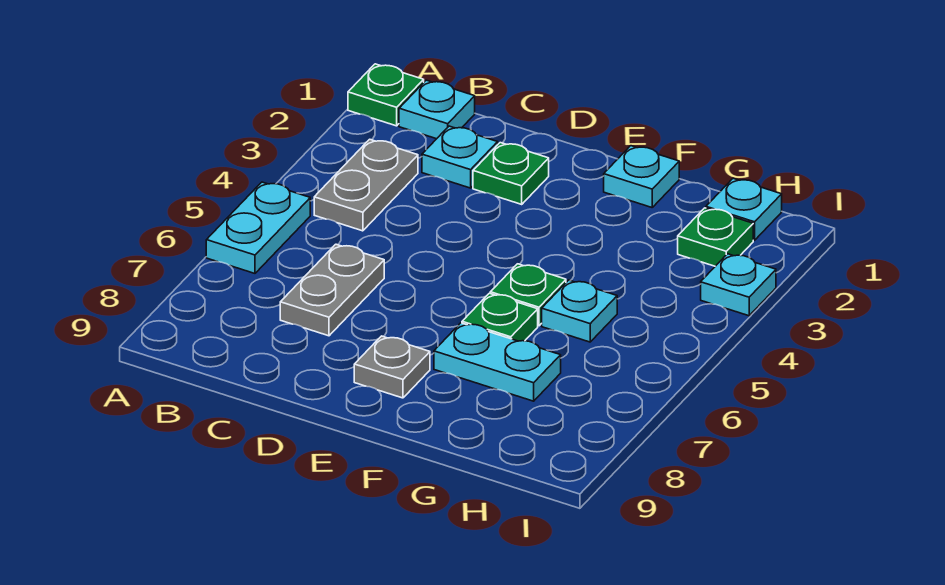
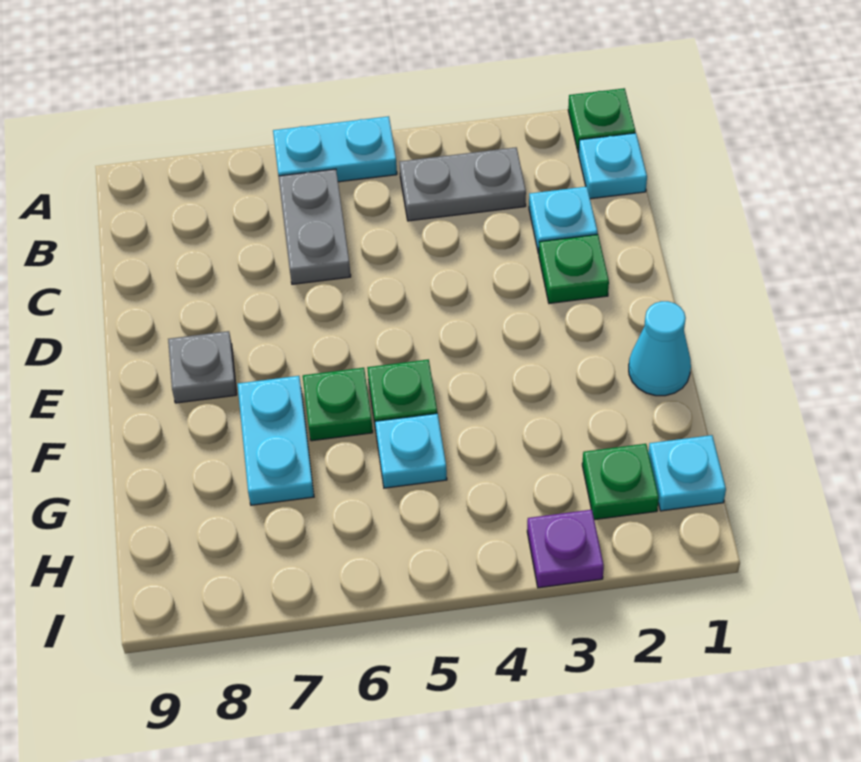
grey plate C6:C7 level 1 -> grey plate B6:C6 level 1
cyan plate F1 level 1 -> cyan cone F1 level 1
cyan plate I3 level 1 -> purple plate I3 level 1

